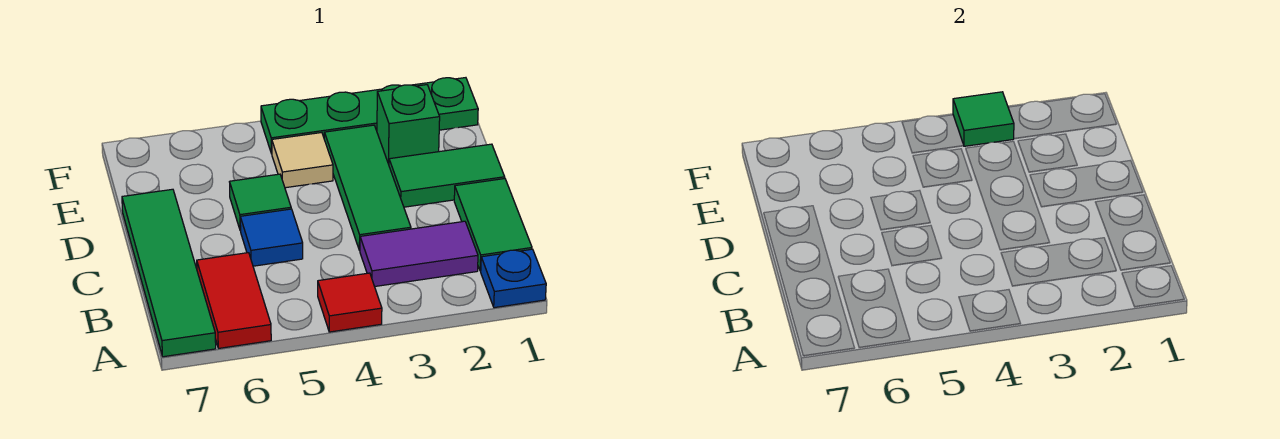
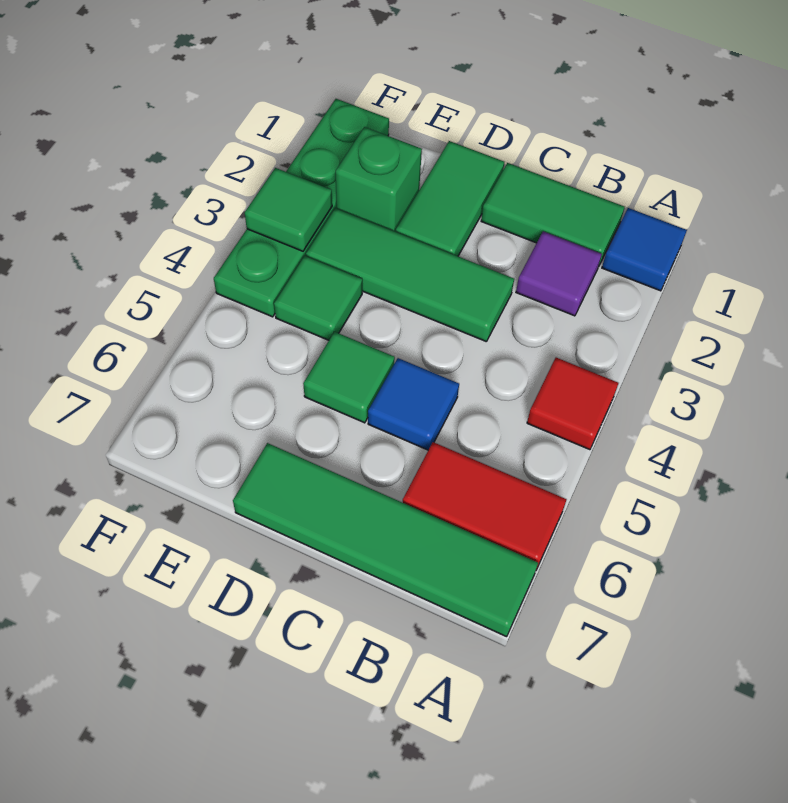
blue plate A1 level 1 -> blue tile A1 level 1
purple tile B2:B3 level 1 -> purple tile B2 level 1
tan tile E4 level 1 -> green tile E4 level 1

